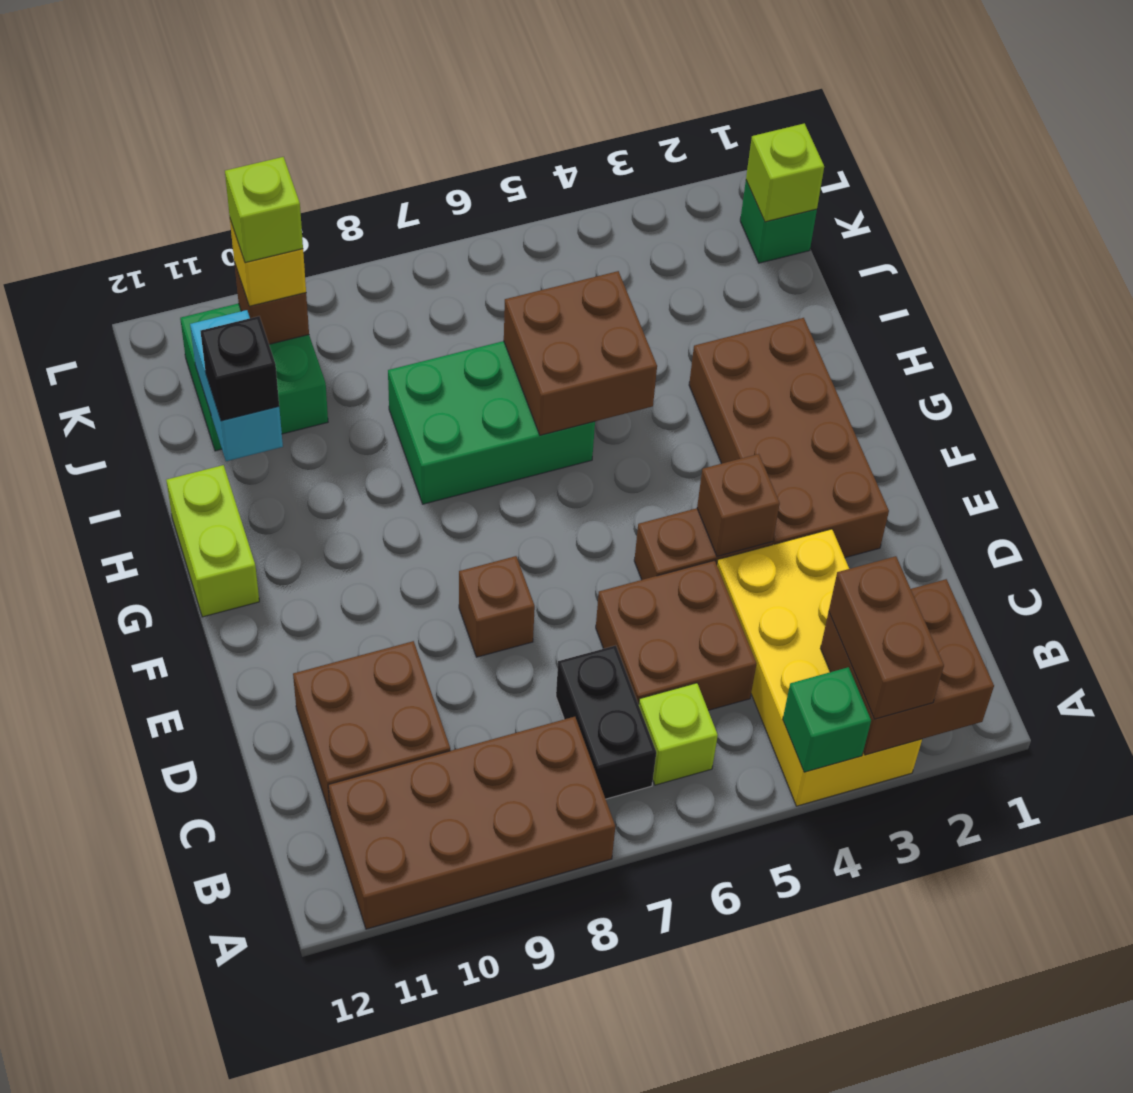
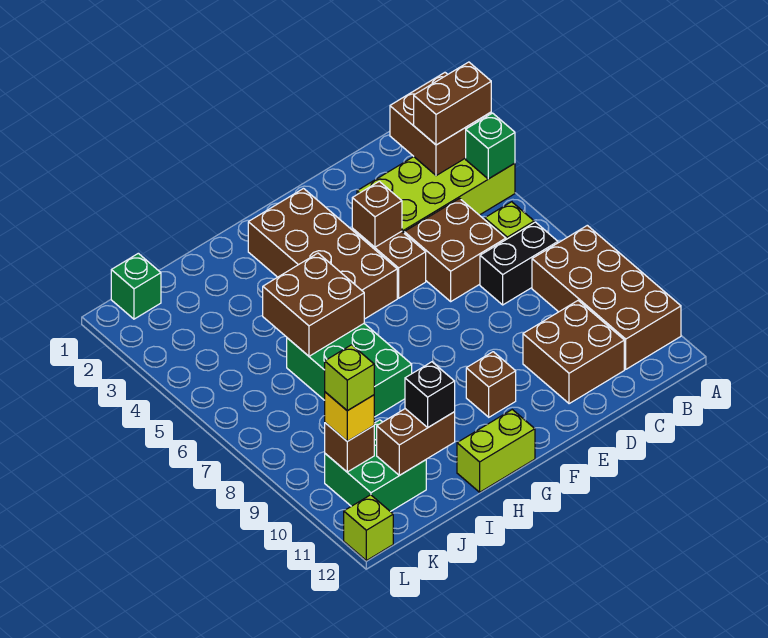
yellow brick A3:D4 level 1 -> lime brick A3:D4 level 1
brown brick E2:H3 level 1 -> brown brick F2:G5 level 1
brown brick E8 level 1 -> brown brick F10 level 1
cyan brick I11:J11 level 2 -> brown brick I11:J11 level 2
lime brick K1 level 2 -> lime brick L12 level 1

